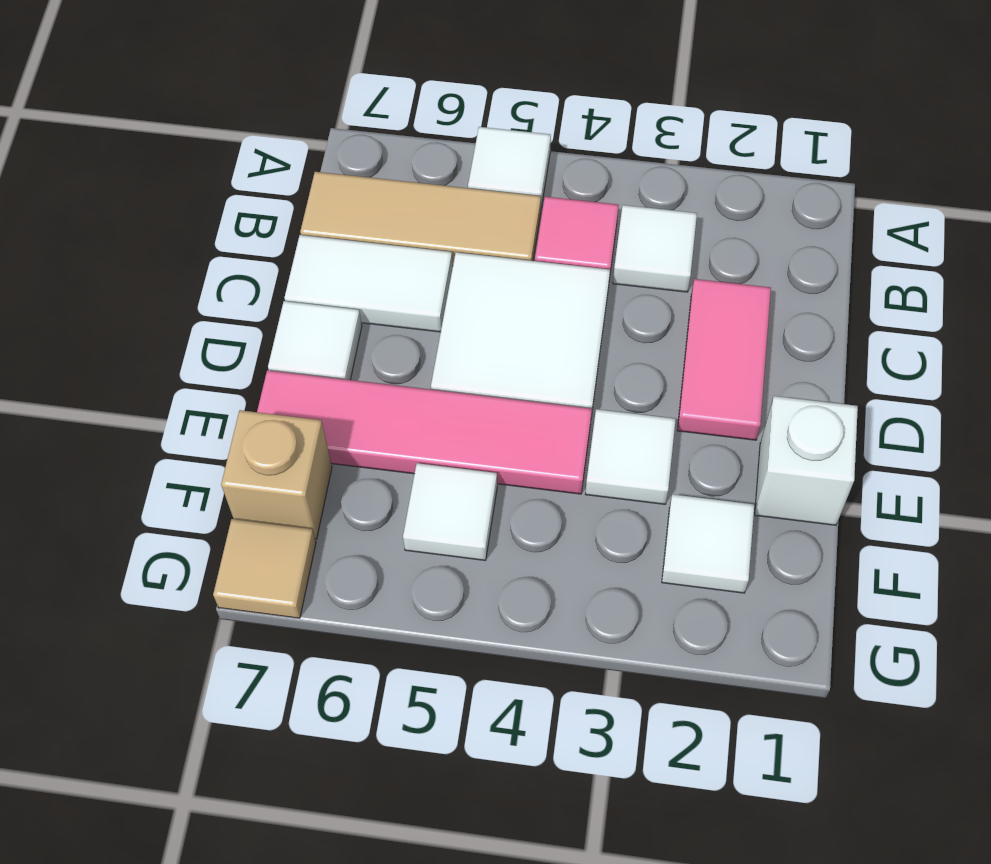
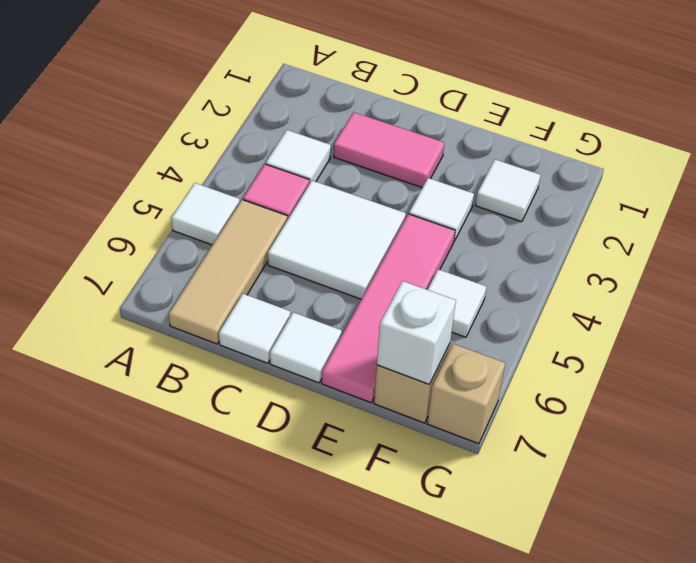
white tile C6:C7 level 1 -> white tile C7 level 1
white brick E1 level 1 -> white brick F7 level 2
tan tile G7 level 1 -> tan brick G7 level 1

